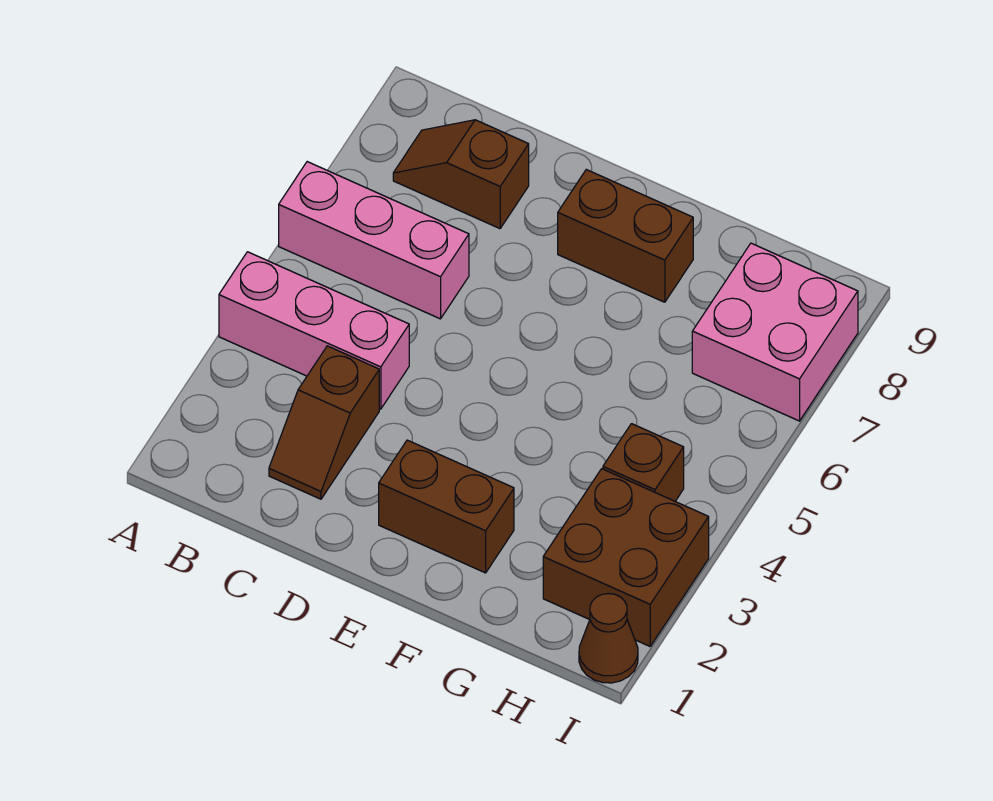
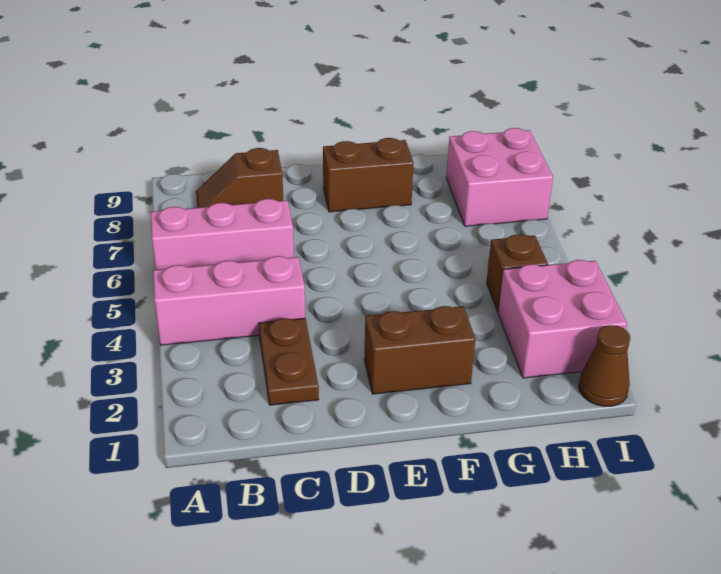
brown slope C2:C3 level 1 top 3 -> brown plate C2:C3 level 1
brown brick H2:I3 level 1 -> pink brick H2:I3 level 1

